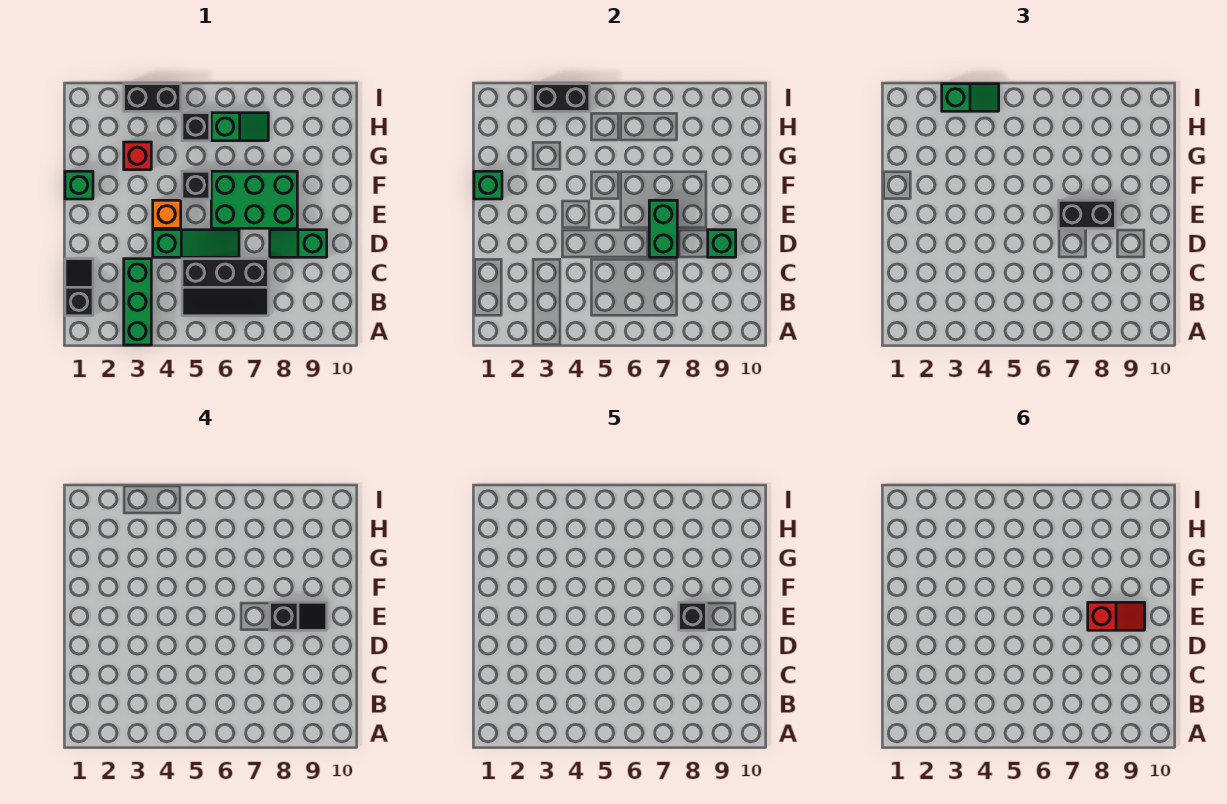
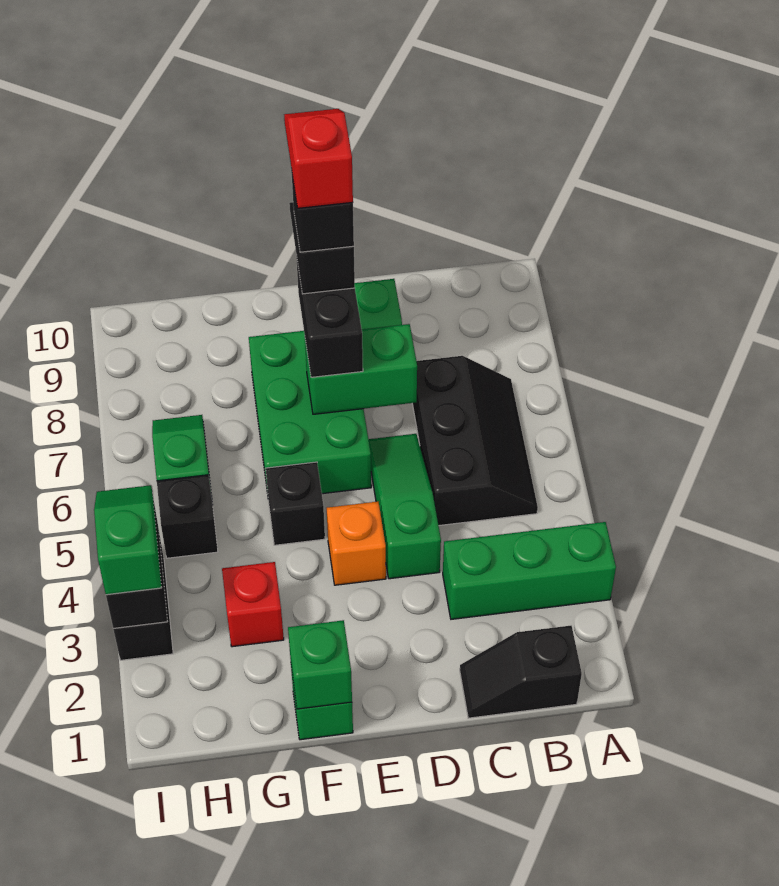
green brick D9 level 2 -> none

